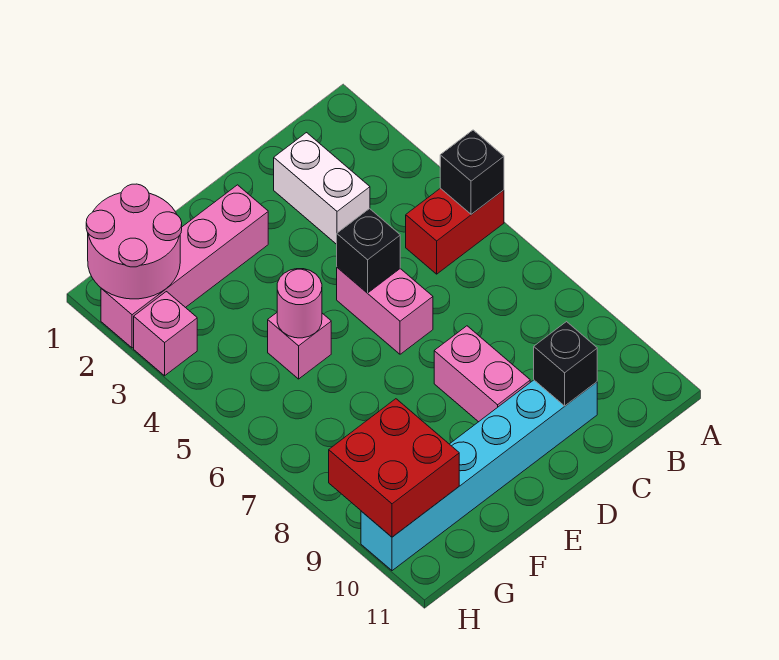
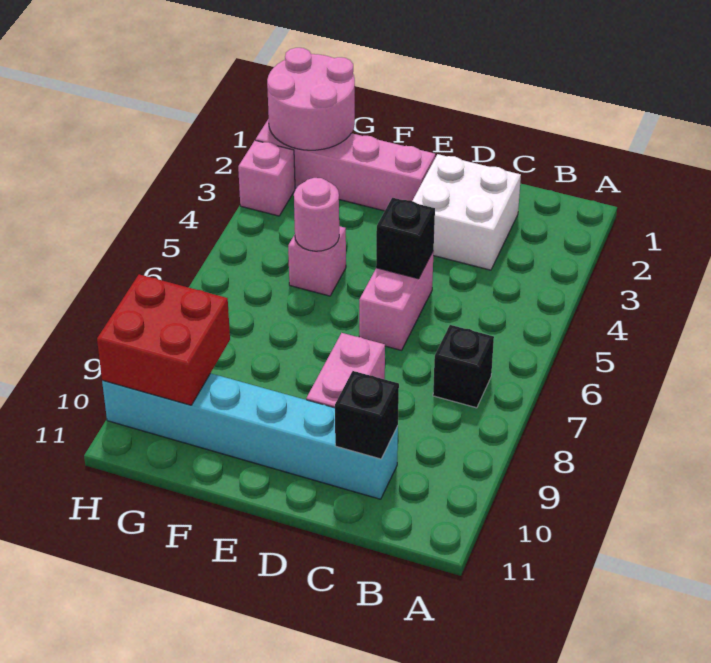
red brick A5:B5 level 1 -> none
black brick A5 level 2 -> black brick B7 level 1
white brick C2:C3 level 1 -> white brick C2:D3 level 1

